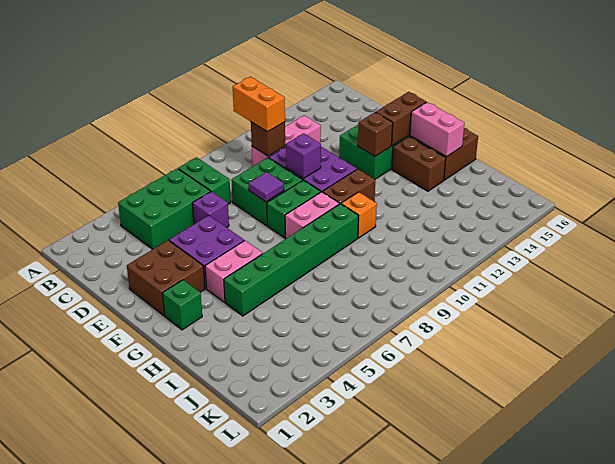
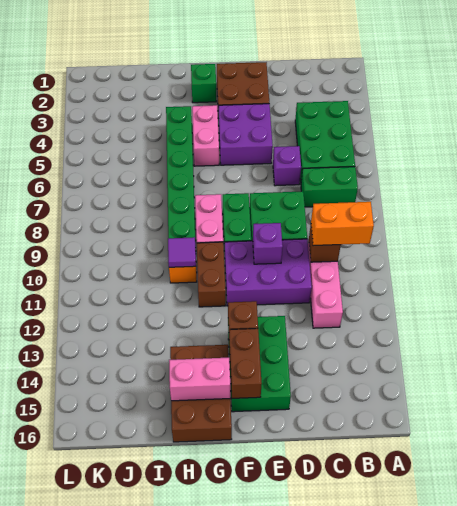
purple tile E8 level 2 -> purple tile H10 level 2

